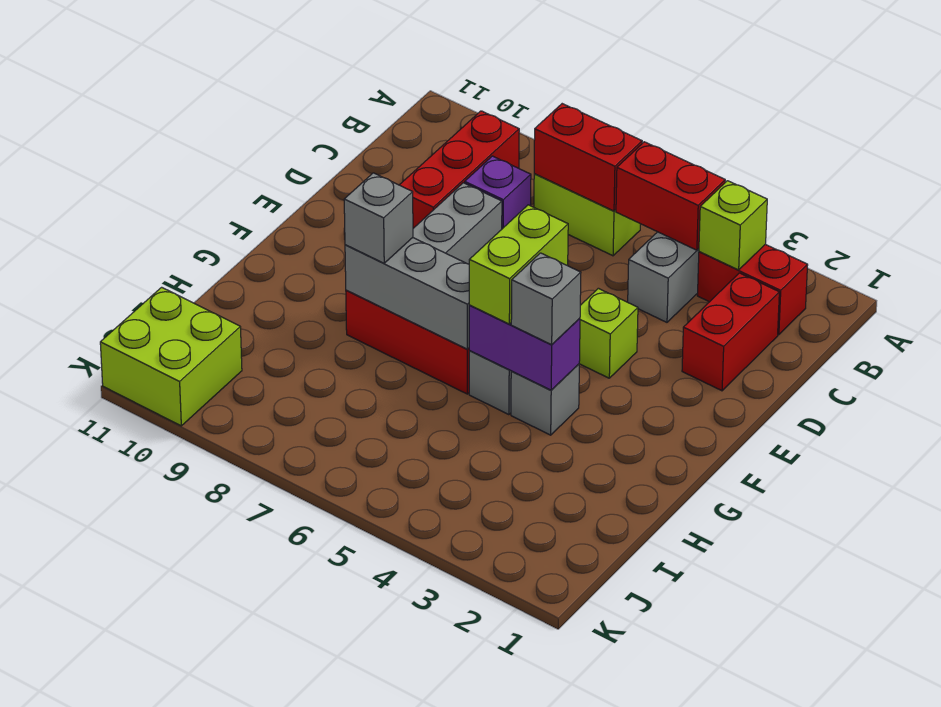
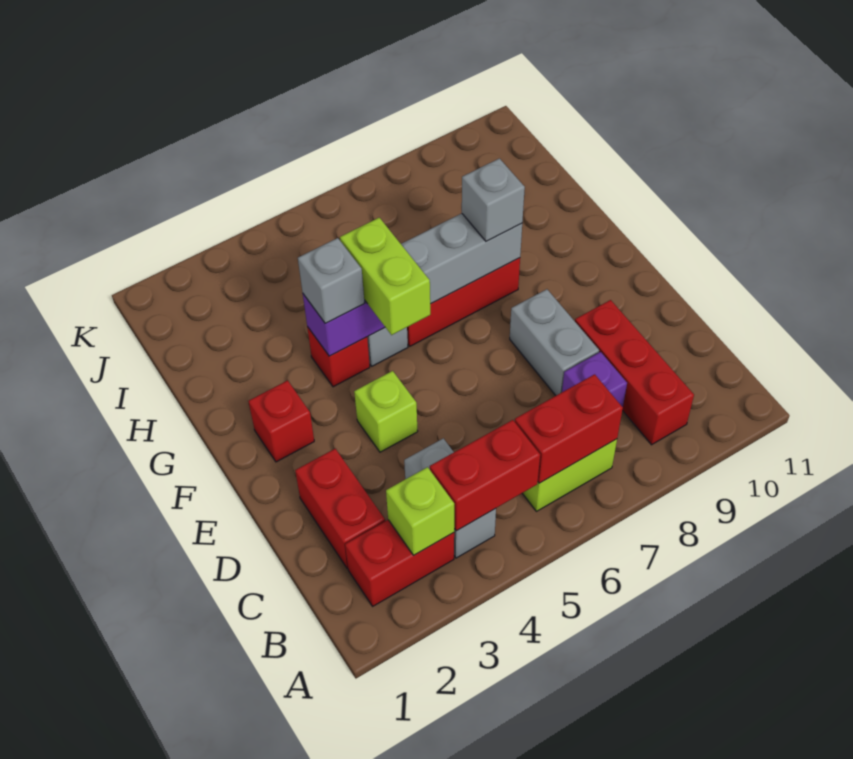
none -> red brick F2 level 1
grey brick G4 level 1 -> red brick G4 level 1
lime brick J10:K11 level 1 -> none

